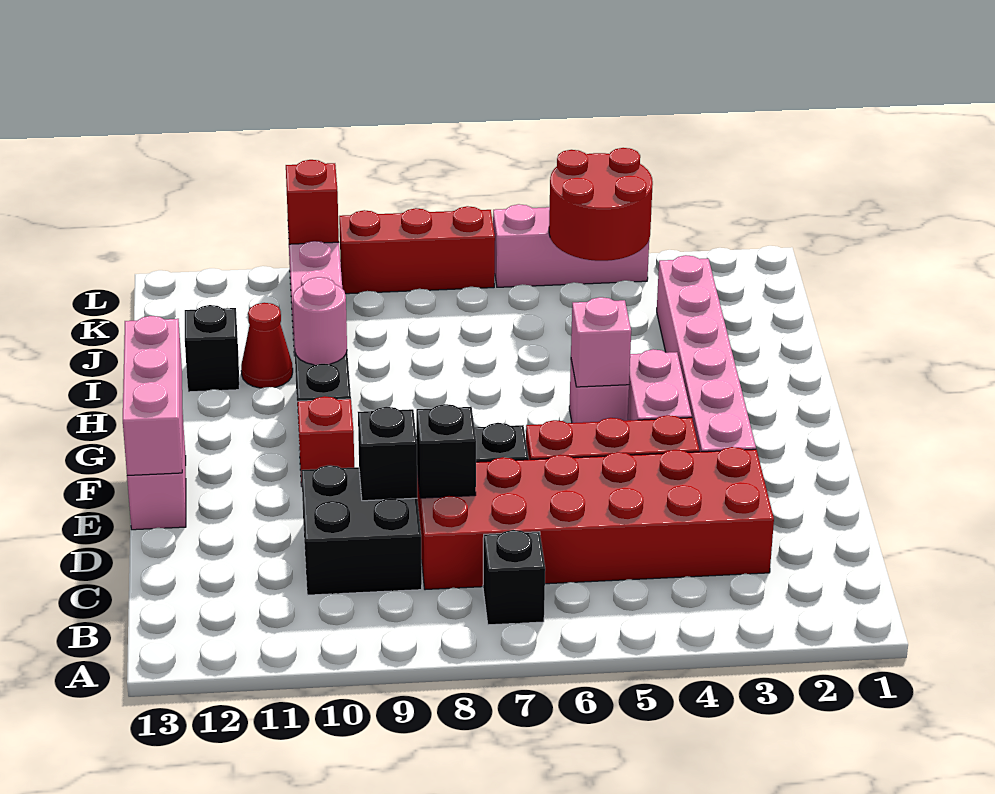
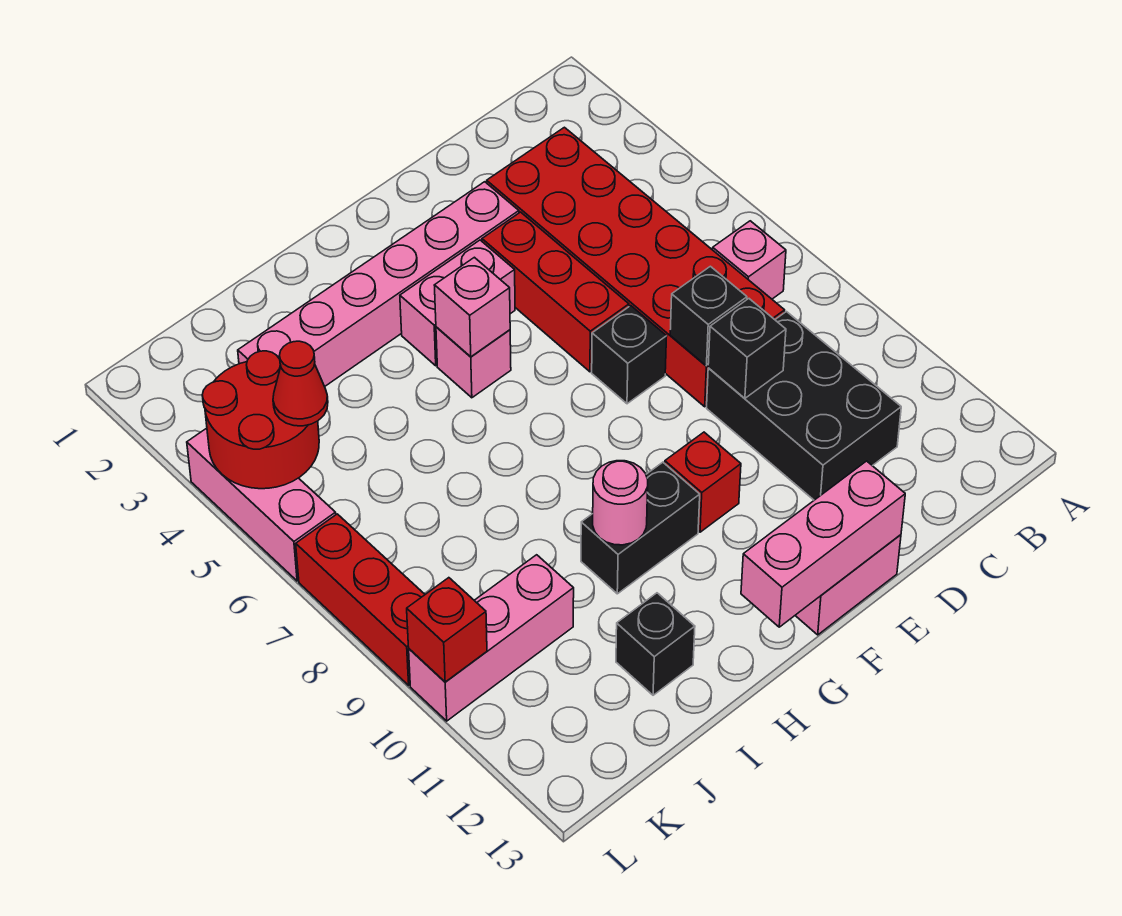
black brick B7 level 1 -> pink brick B7 level 1
black brick C9:D10 level 1 -> black brick C9:D11 level 1
red cone I11 level 1 -> red cone K5 level 3

